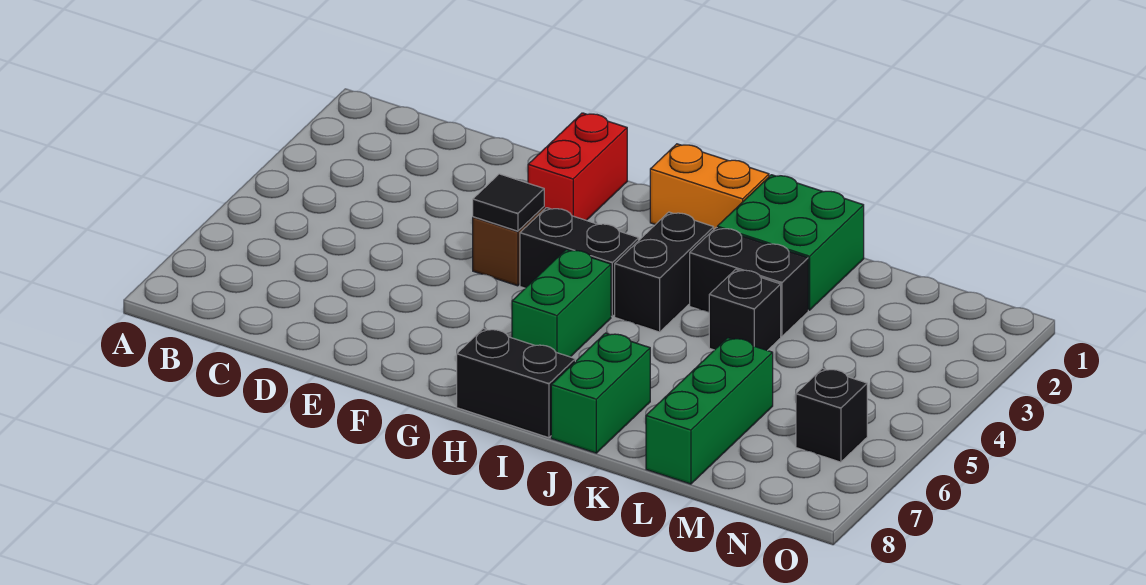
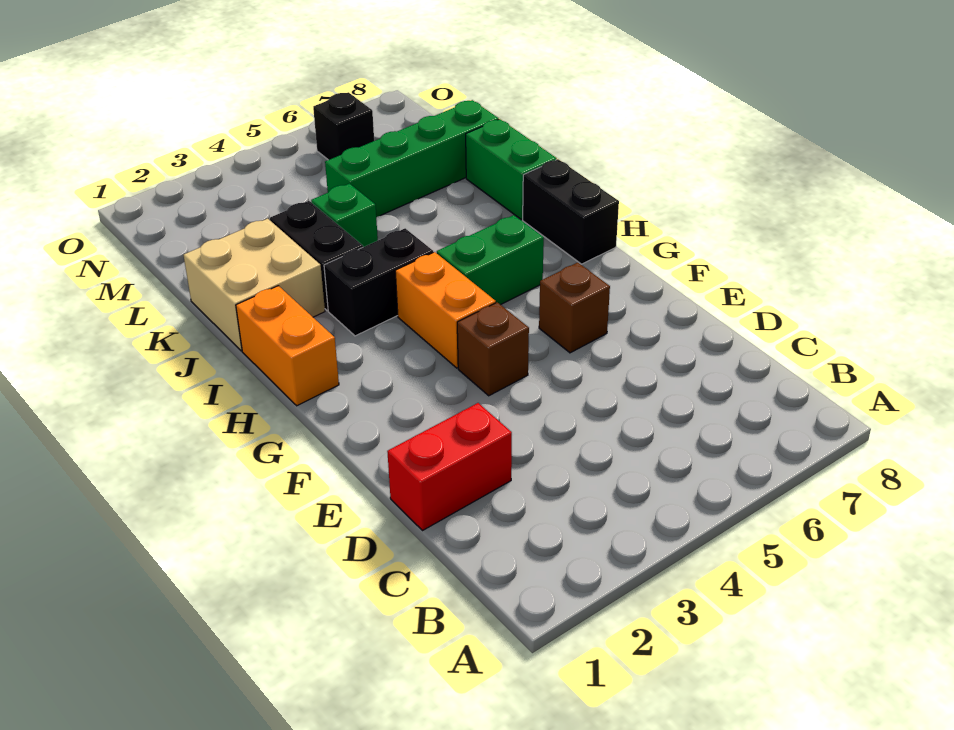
red brick F1:F2 level 1 -> red brick D1:D2 level 1
black tile F4 level 2 -> none
none -> brown brick F6 level 1
black brick G4:H4 level 1 -> orange brick G4:H4 level 1
green brick J1:K2 level 1 -> tan brick J1:K2 level 1
green brick J7:J8 level 1 -> green brick J8:K8 level 1
black brick K4 level 1 -> green brick K4 level 1
green brick L6:L8 level 1 -> green brick L5:L8 level 1

